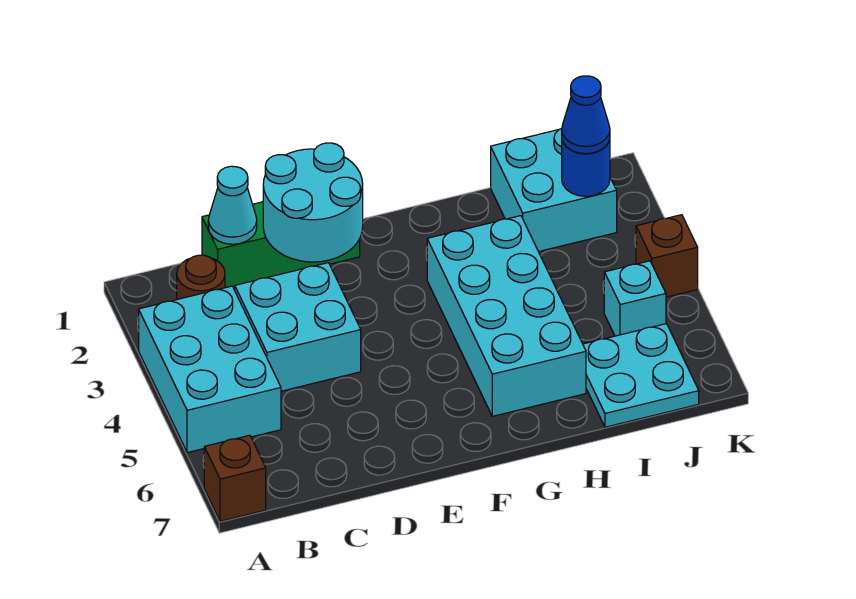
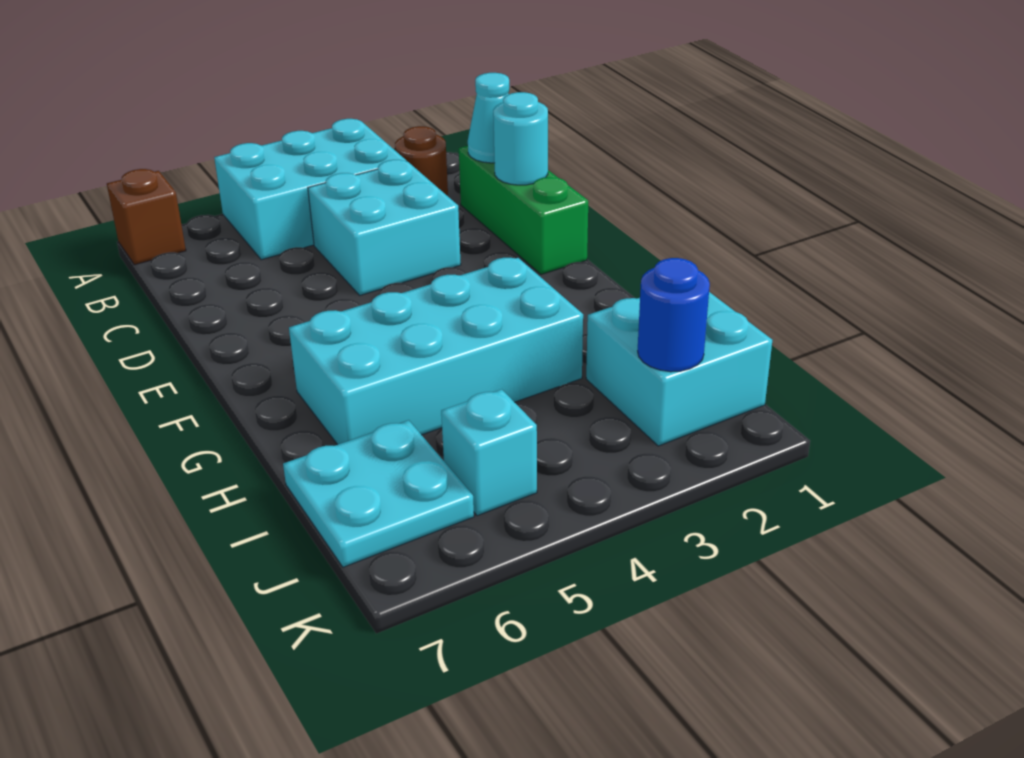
cyan round brick D1:E2 level 2 -> cyan round brick D1 level 2
blue cone J2 level 3 -> none
brown brick K4 level 1 -> none

